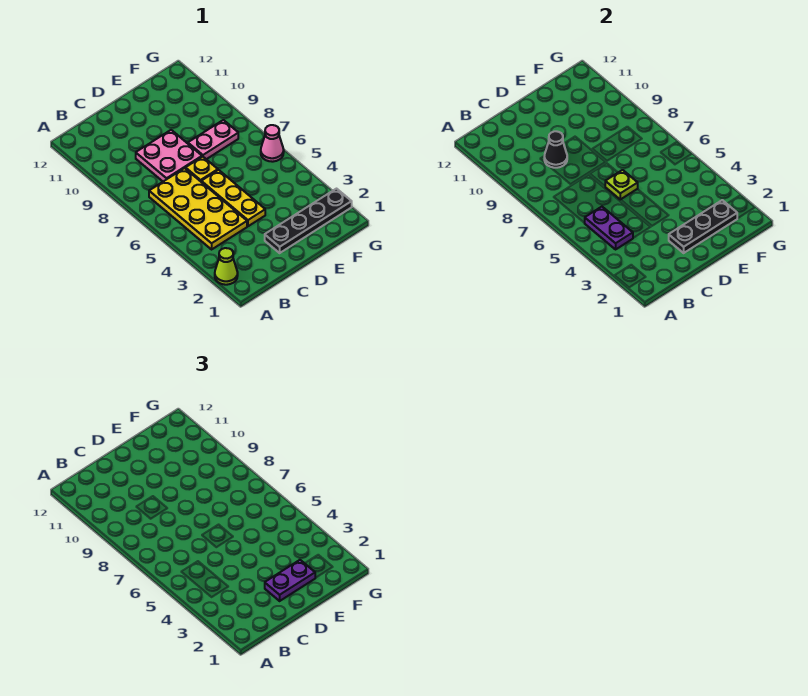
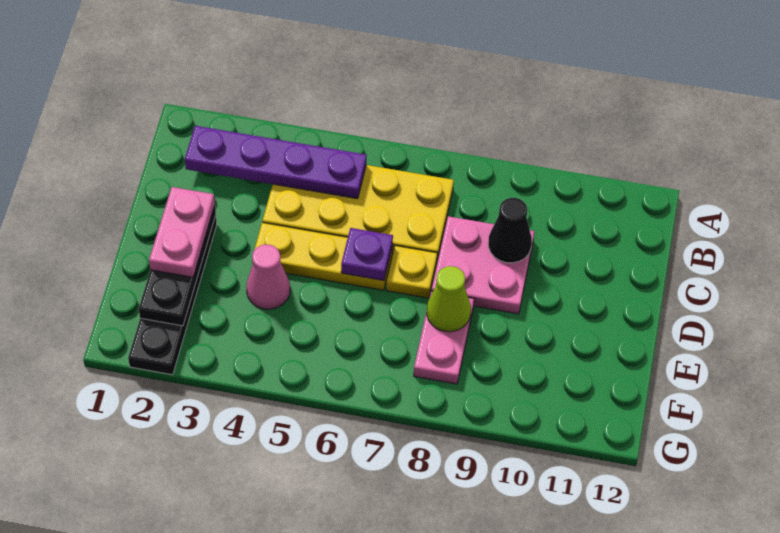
lime cone A2 level 1 -> lime cone E8 level 2
purple plate B4:B5 level 2 -> purple plate B2:B5 level 2
purple plate D2:E2 level 3 -> pink plate D2:E2 level 3
lime plate D6 level 2 -> purple plate D6 level 2
pink cone G6 level 1 -> pink cone E4 level 1

